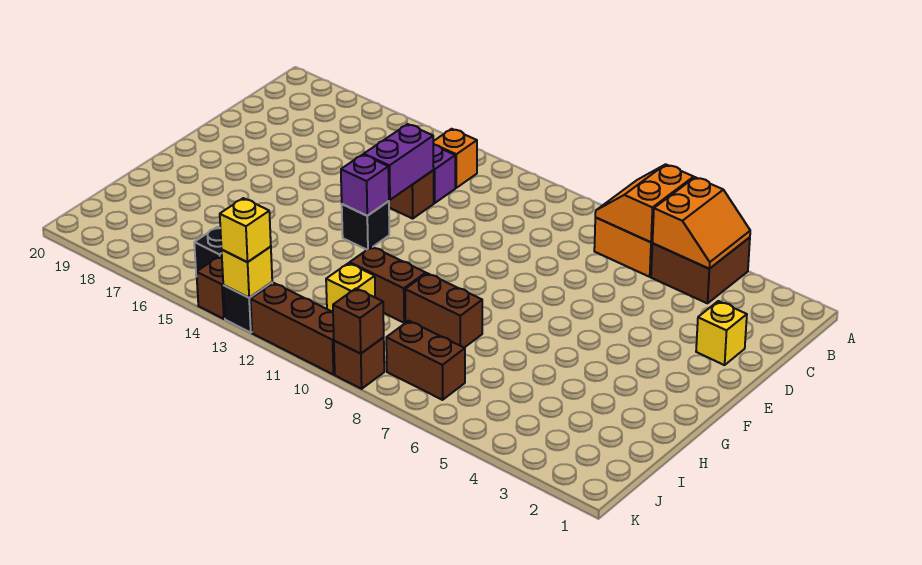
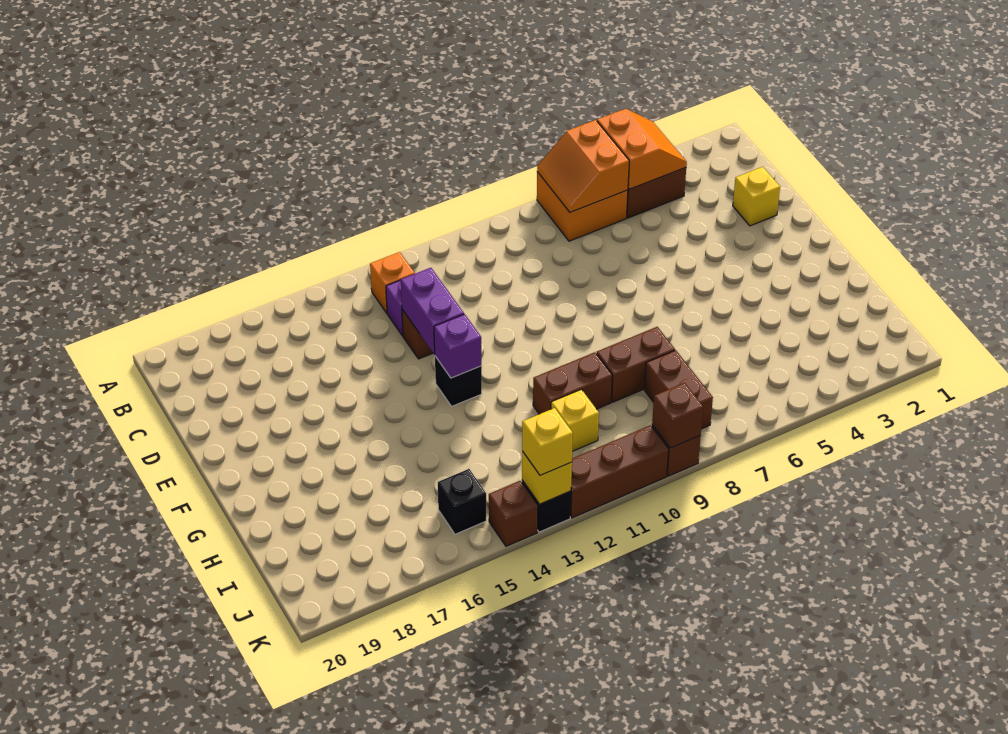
brown brick J7:J8 level 1 -> brown brick I8:J8 level 1

